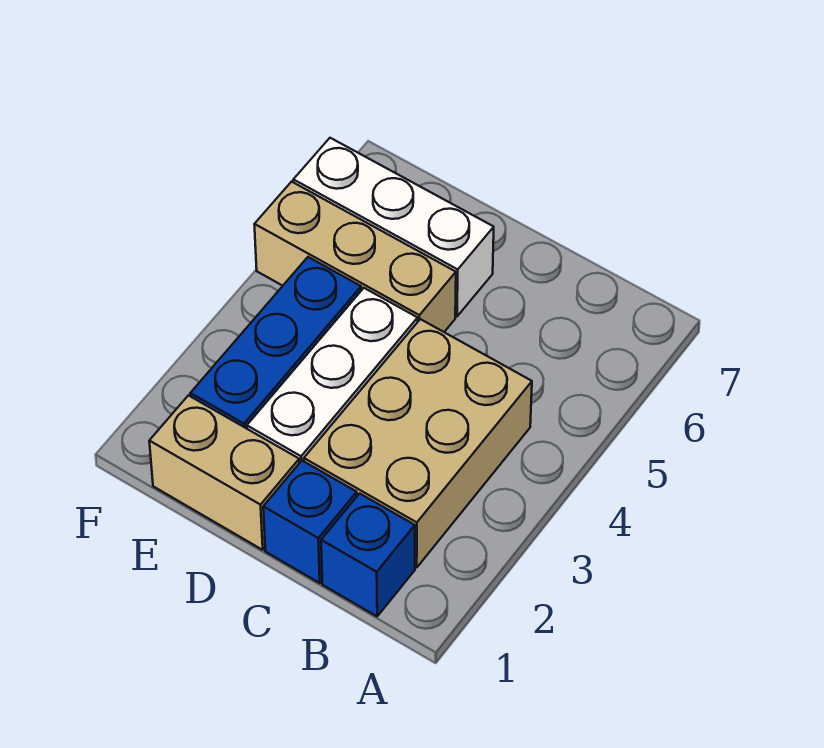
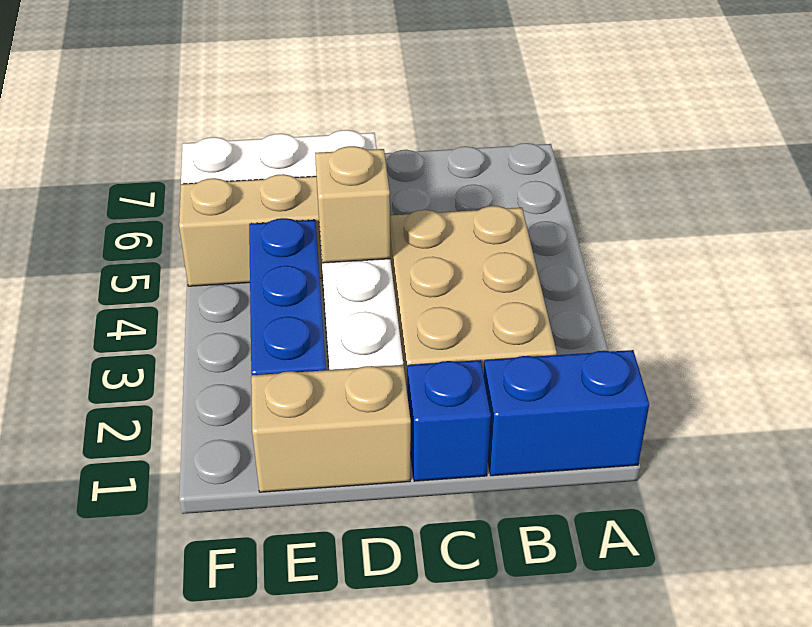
blue brick B1 level 1 -> blue brick A1:B1 level 1
none -> tan brick D4 level 2

